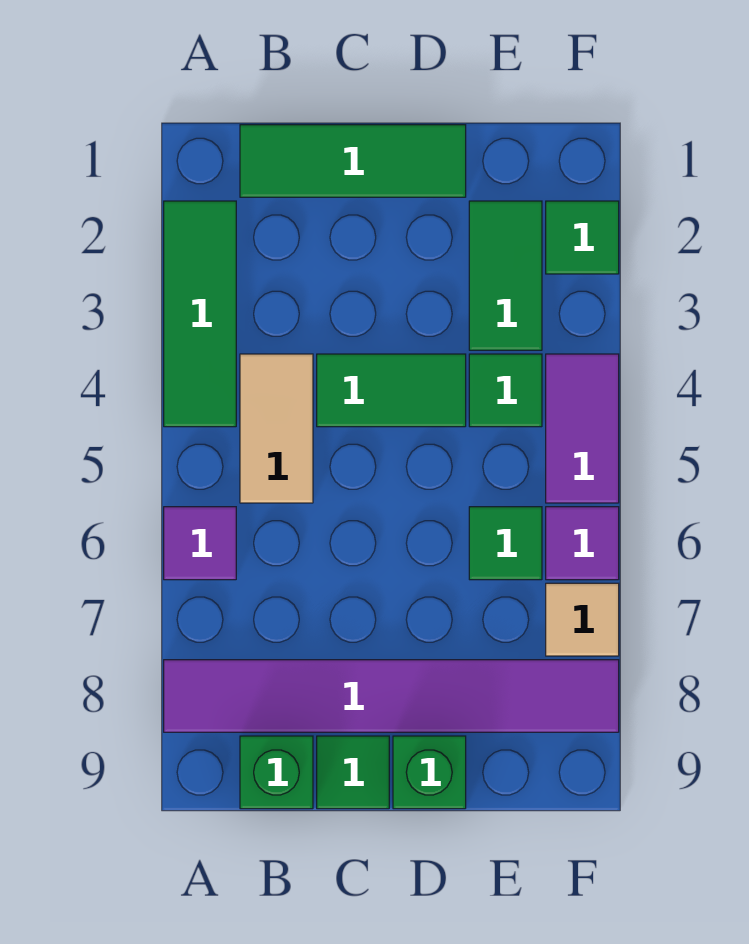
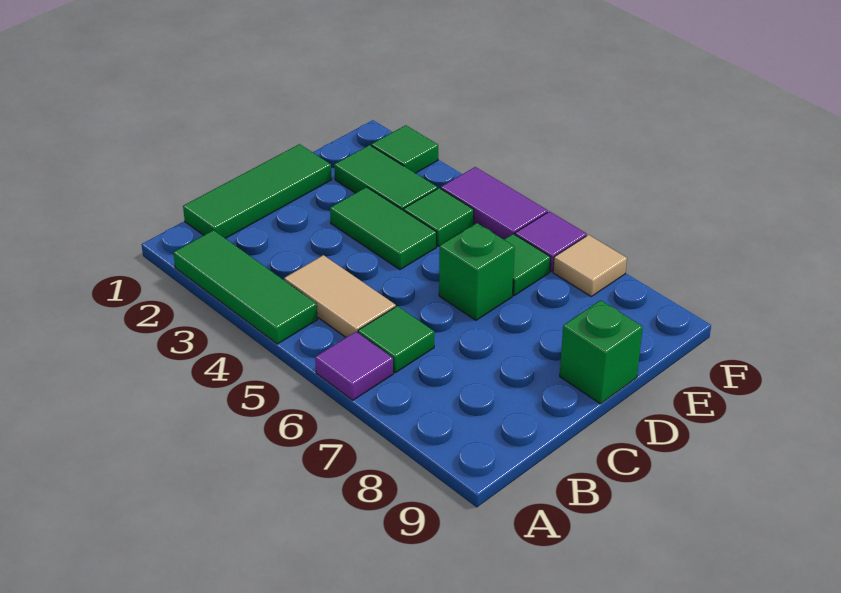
purple tile A8:F8 level 1 -> none
green brick B9 level 1 -> green brick D6 level 1
green tile C4:D4 level 1 -> green tile D3:D4 level 1
green tile C9 level 1 -> green tile B6 level 1

